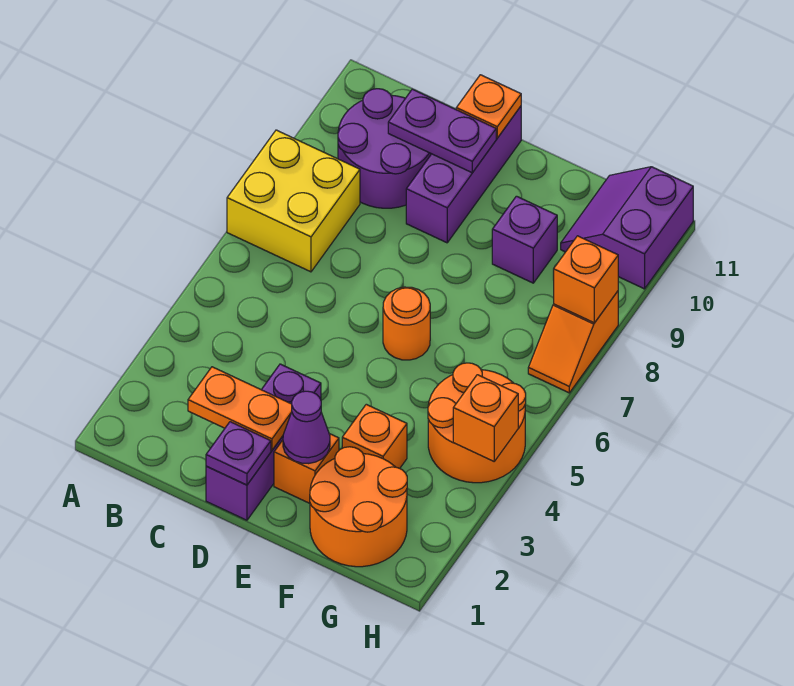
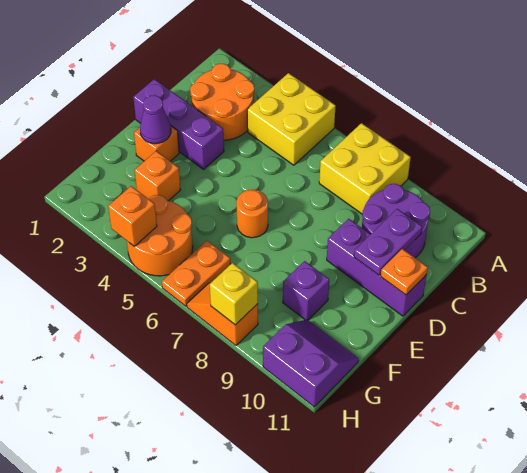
none -> yellow brick A4:B5 level 1
orange plate C2:D2 level 2 -> orange plate G6:H6 level 1
purple plate D1 level 2 -> none
orange round brick F1:G2 level 1 -> orange round brick B2:C3 level 1
orange brick H8 level 2 -> yellow brick H8 level 2

